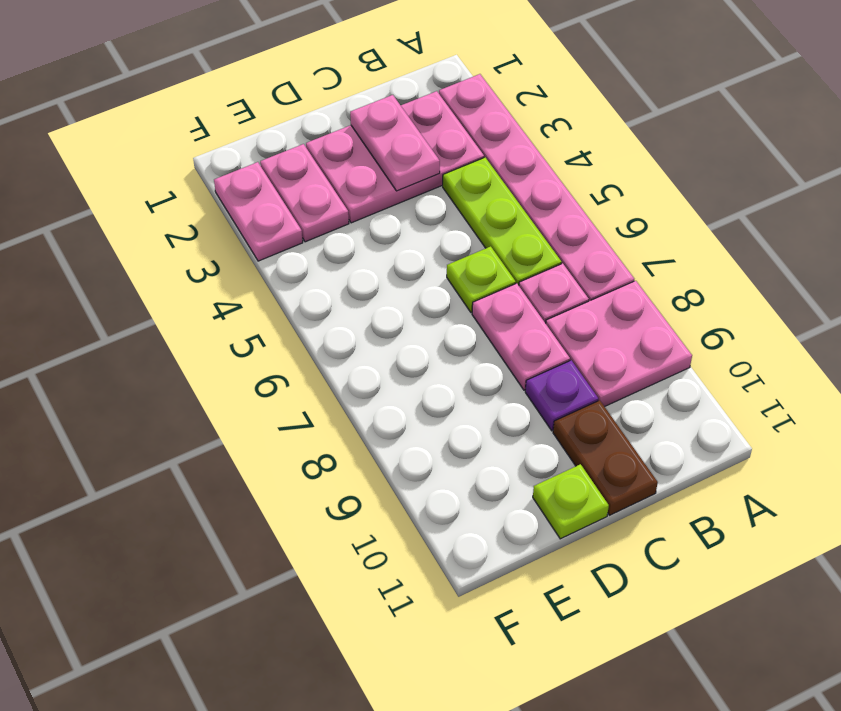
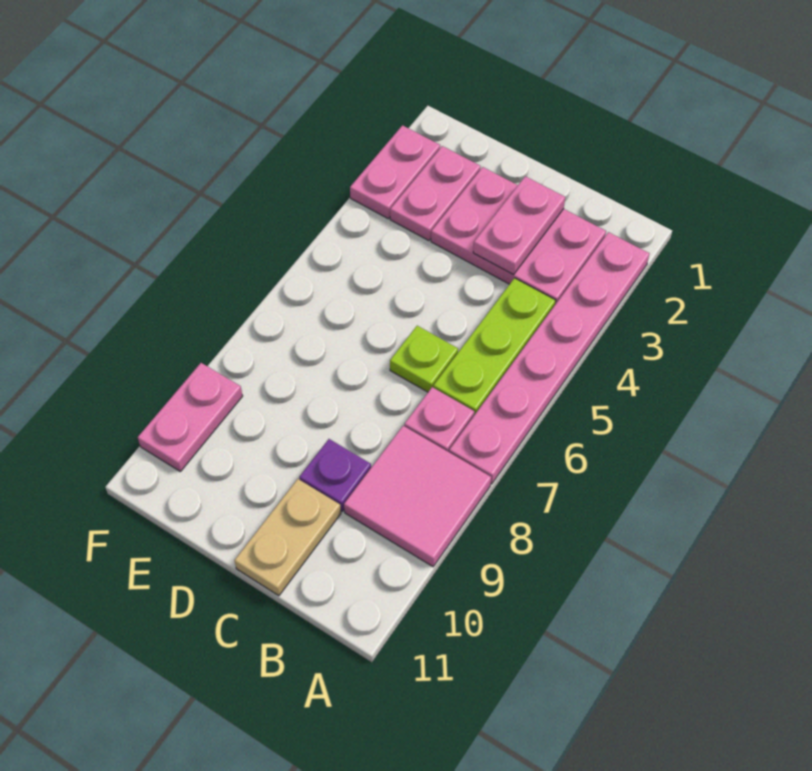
pink plate A8:B9 level 1 -> pink tile A8:B9 level 1
pink plate C7:C8 level 1 -> pink plate F9:F10 level 1
brown plate C10:C11 level 1 -> tan plate C10:C11 level 1
lime plate D11 level 1 -> none

